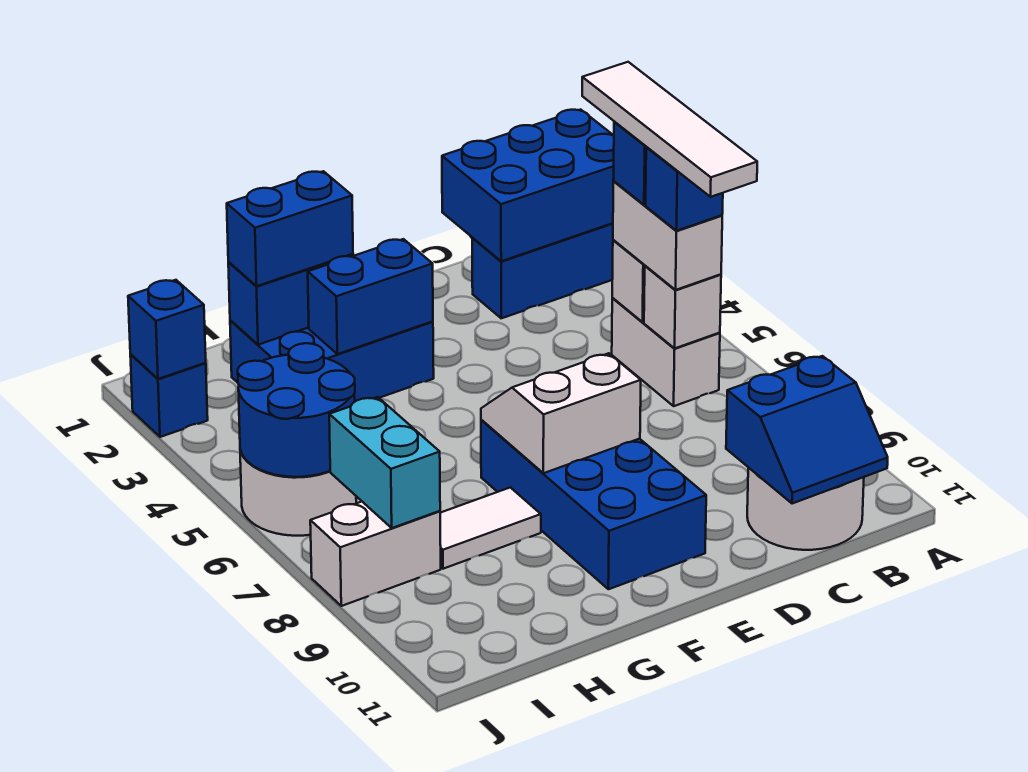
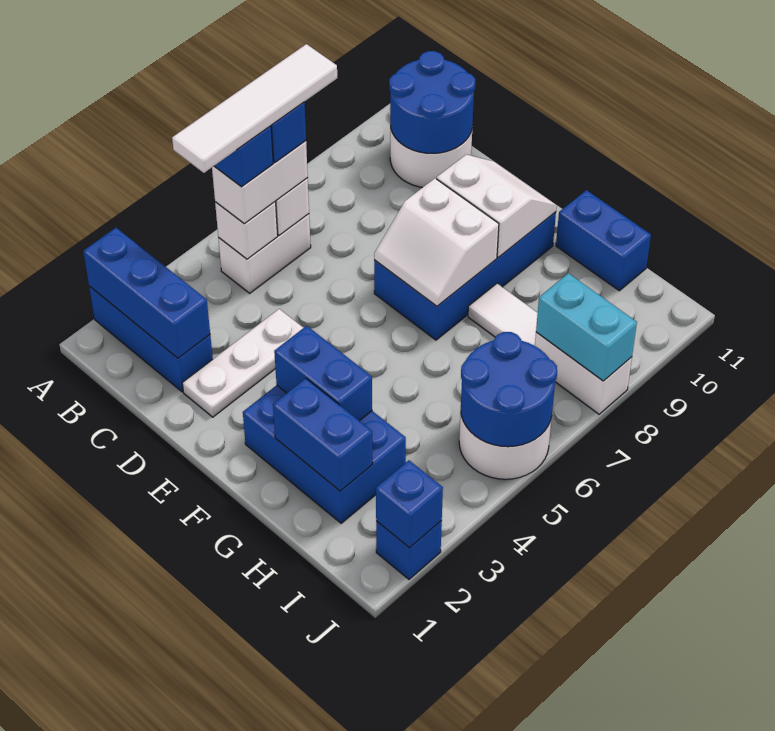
blue brick A1:C2 level 2 -> blue brick A2:C2 level 2
blue slope B10:C11 level 2 top 10 -> blue round brick B10:C11 level 2
none -> white plate D2:D4 level 1
none -> white slope E9:F10 level 2 top 9
blue brick G2:H2 level 3 -> blue brick G11:H11 level 1
cyan brick I7:I8 level 2 -> cyan brick I8:J8 level 2

